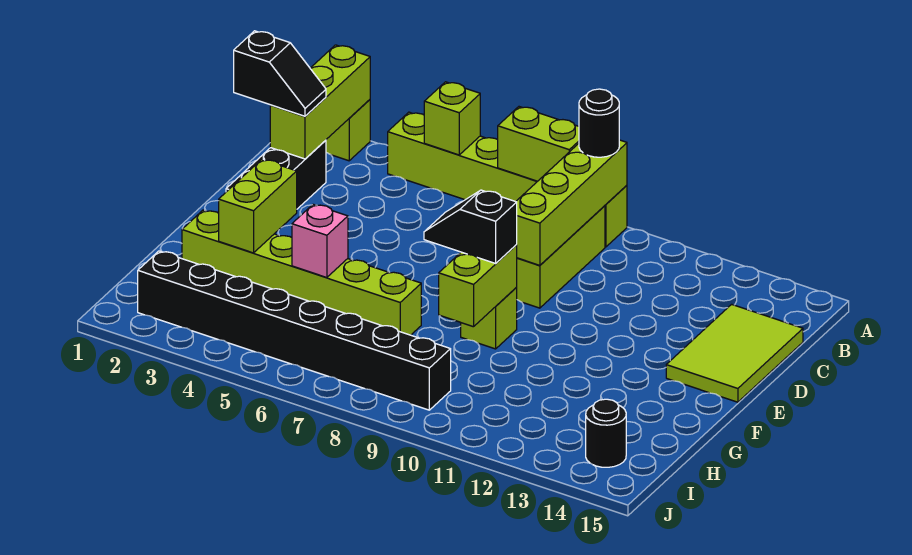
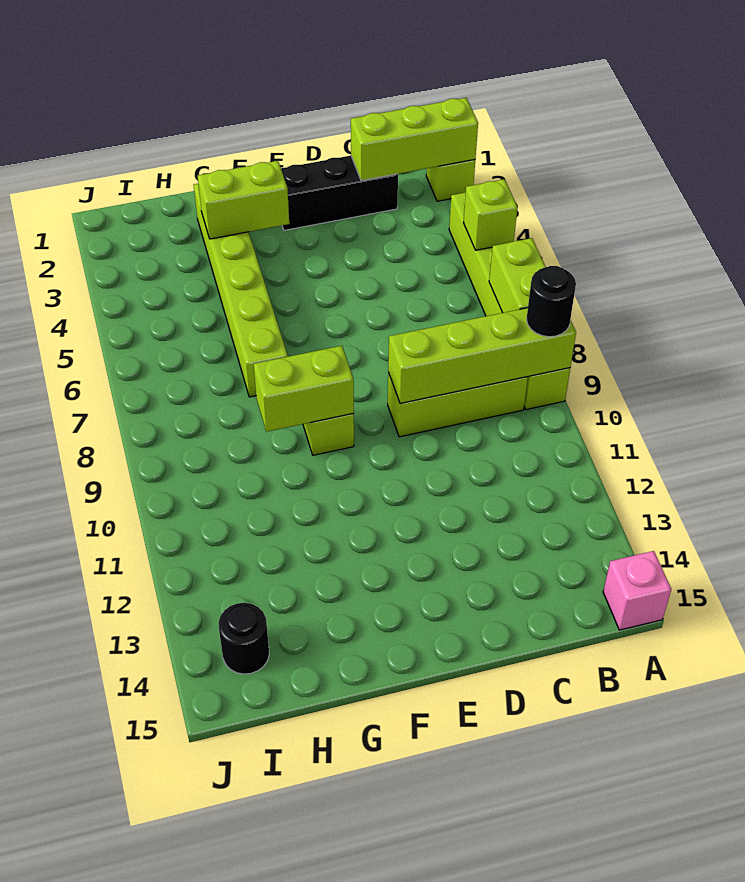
black slope C1:C2 level 3 top 1 -> none
lime tile C14:E15 level 1 -> none
black slope F8:F9 level 3 top 9 -> none
pink brick G5 level 2 -> pink brick A15 level 1
black brick I2:I9 level 1 -> none

